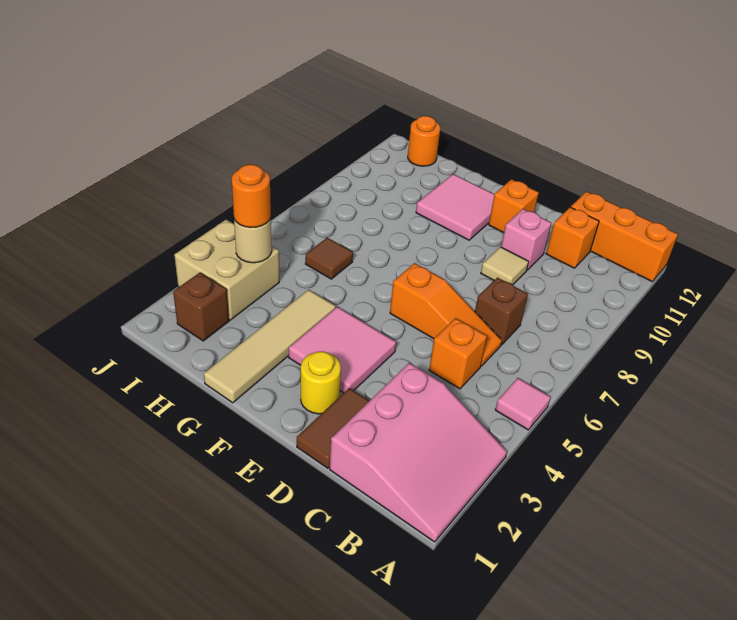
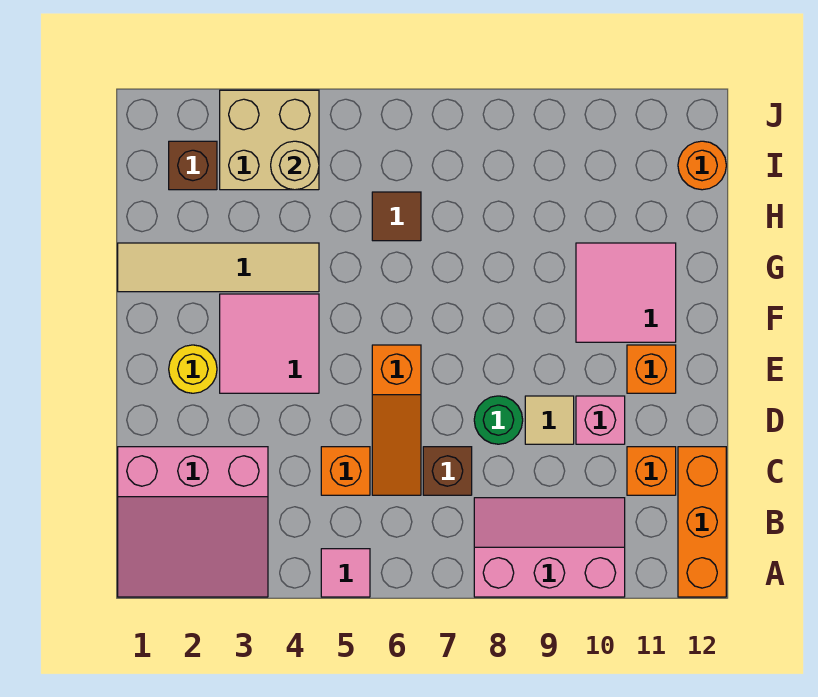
none -> pink slope A8:B10 level 1 top A
brown tile D1:D2 level 1 -> none
none -> green round brick D8 level 1
orange round brick I4 level 3 -> none

